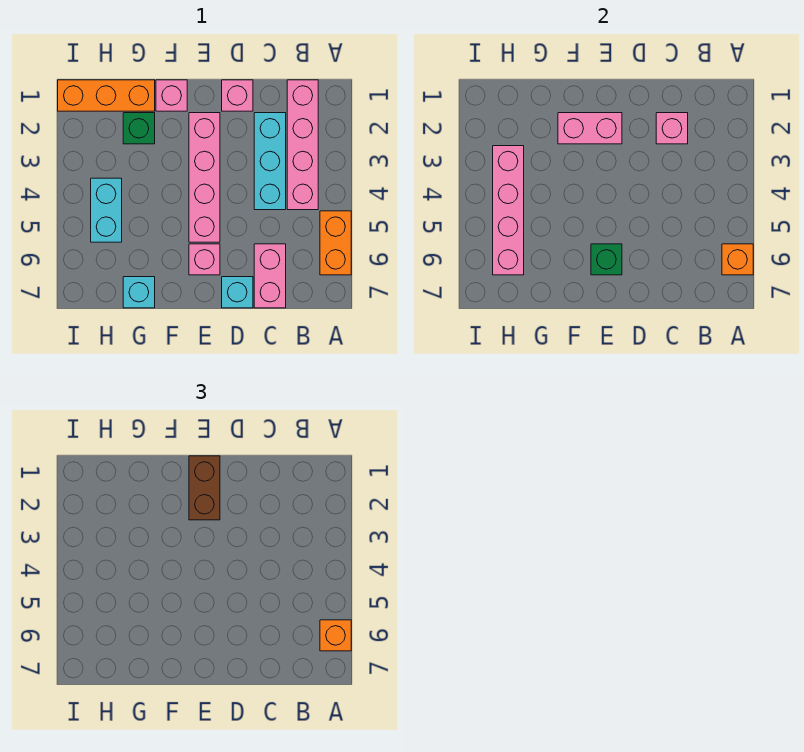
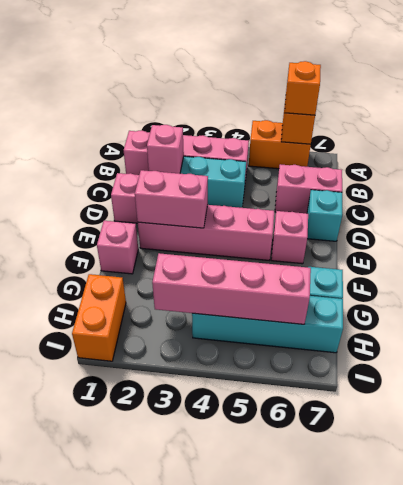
brown brick E1:E2 level 3 -> none
pink brick E2:F2 level 2 -> pink brick E2:E3 level 2
green brick E6 level 2 -> none
orange brick G1:I1 level 1 -> orange brick H1:I1 level 1
green brick G2 level 1 -> none
cyan brick H4:H5 level 1 -> cyan brick H4:H7 level 1

